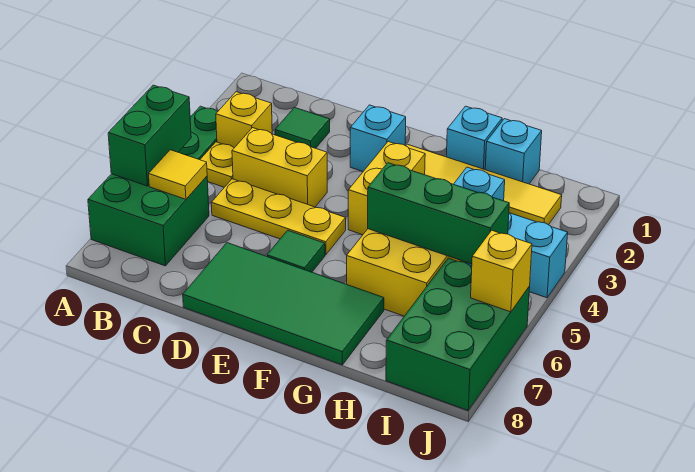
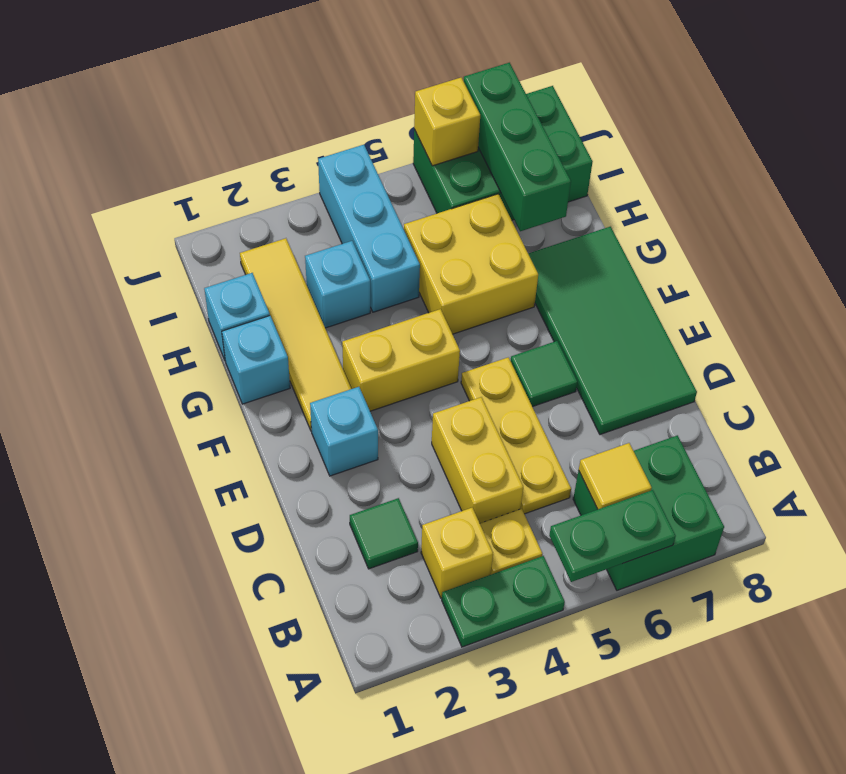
green brick A5:A6 level 2 -> green plate A5:A6 level 2
green brick G5:I5 level 2 -> green brick H7:J7 level 2

